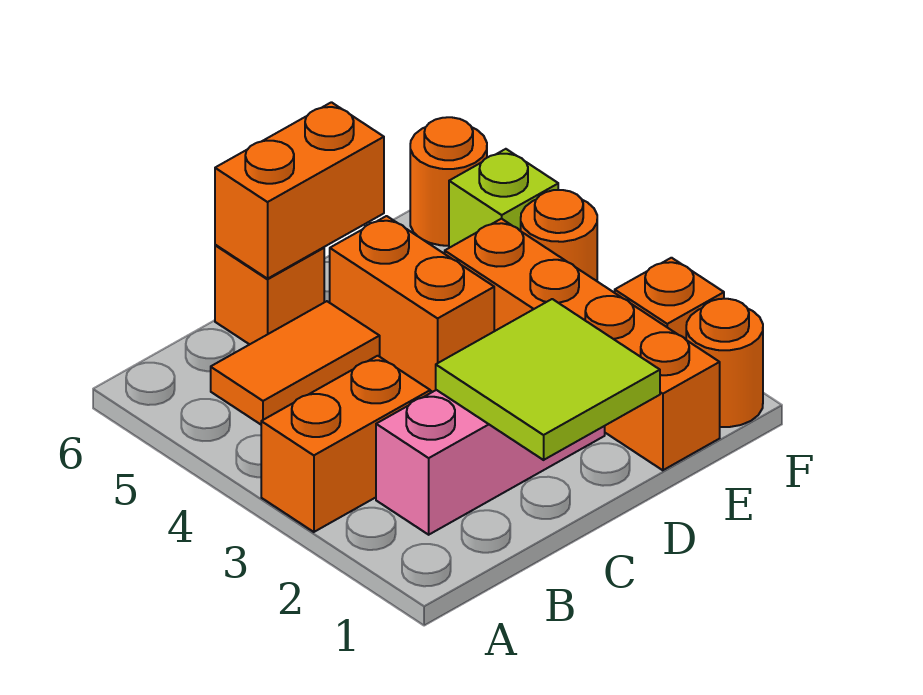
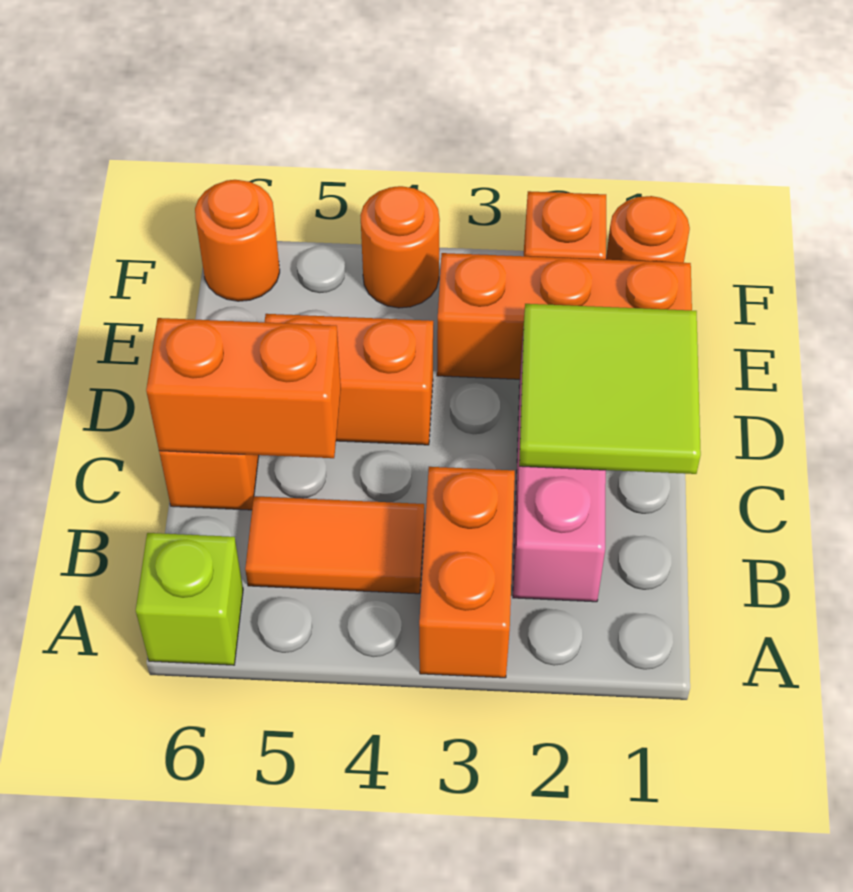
orange tile B5:C5 level 1 -> orange tile B4:B5 level 1
orange brick C6:D6 level 2 -> orange brick C5:C6 level 2
orange brick E1:E4 level 1 -> orange brick E1:E3 level 1
lime brick F5 level 1 -> lime brick A6 level 1

